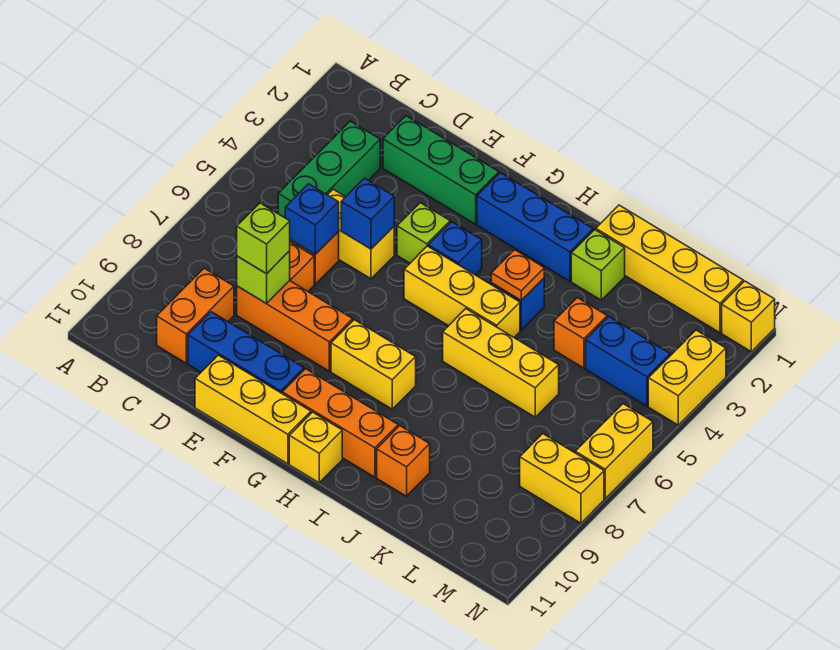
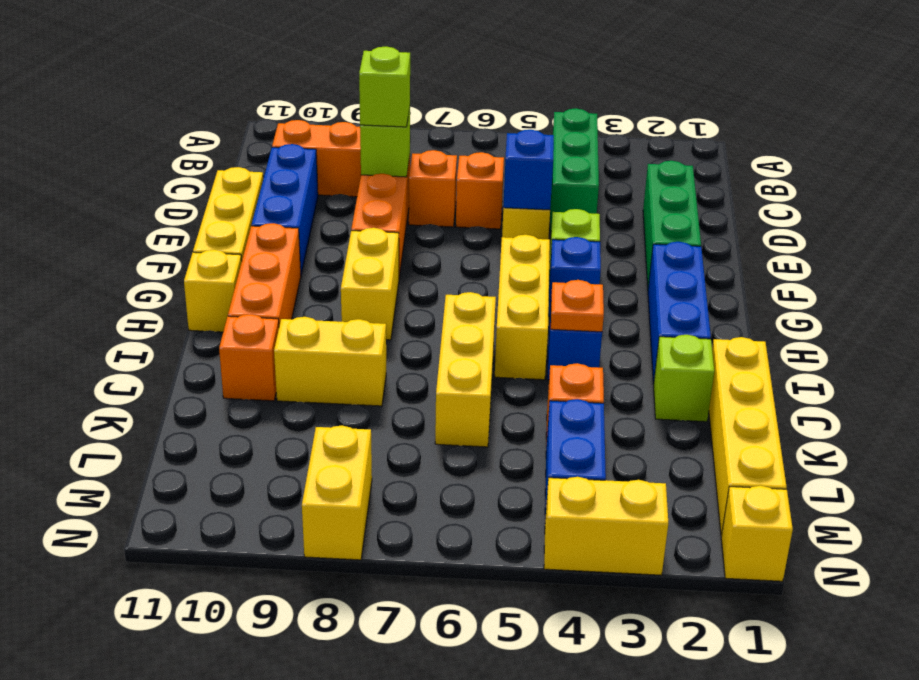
green brick C3:C5 level 1 -> green brick B4:D4 level 1
blue brick D6 level 2 -> none
yellow brick N6:N7 level 1 -> yellow brick J8:J9 level 1

